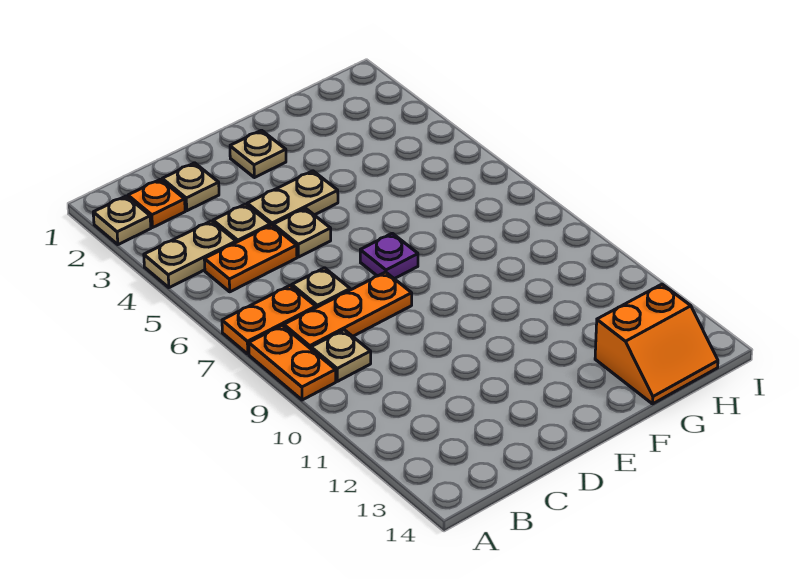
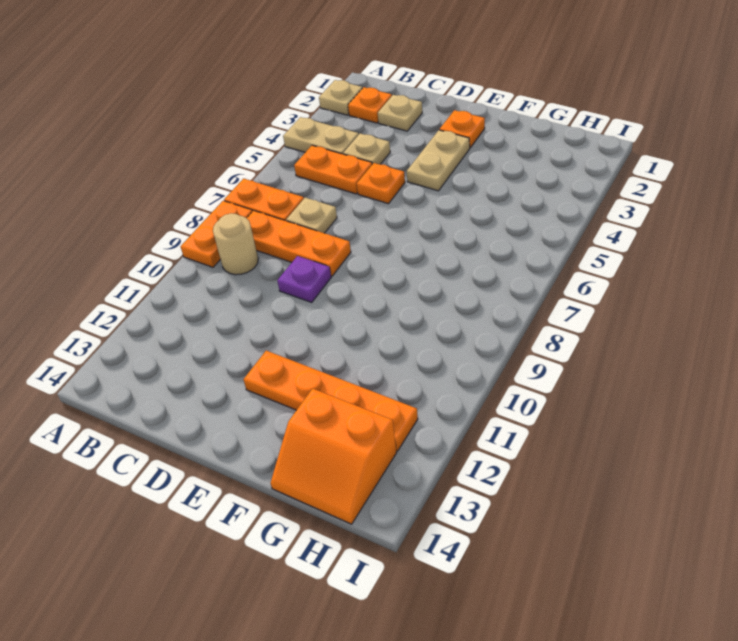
tan plate B9 level 1 -> tan round brick B9 level 1
tan plate D4:E4 level 1 -> tan plate E3:E4 level 1
tan plate D5 level 1 -> orange plate D5 level 1
tan plate E2 level 1 -> orange plate E2 level 1
purple plate E7 level 1 -> purple plate D9 level 1
none -> orange plate E12:H12 level 1

